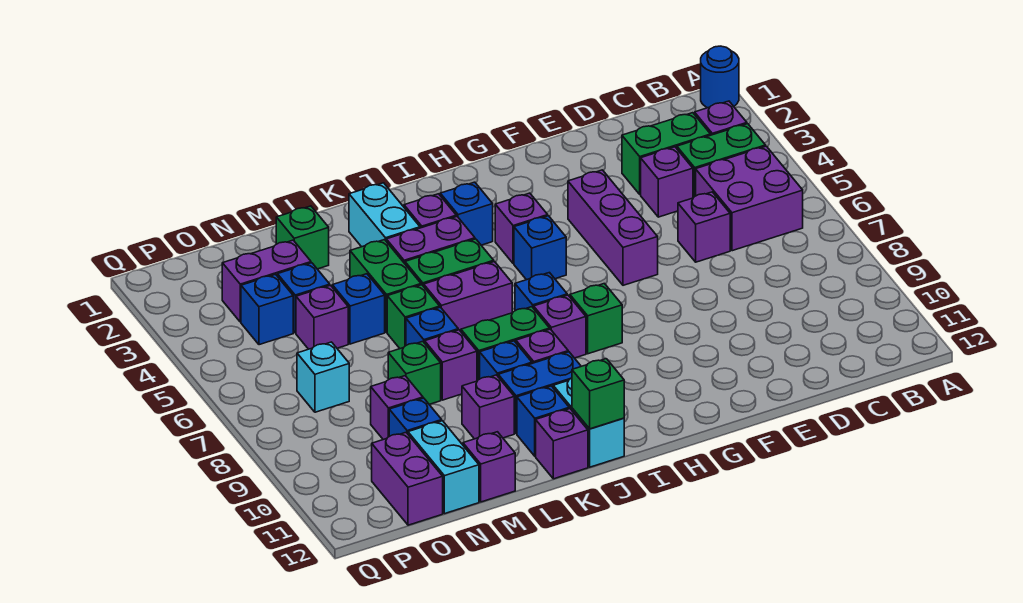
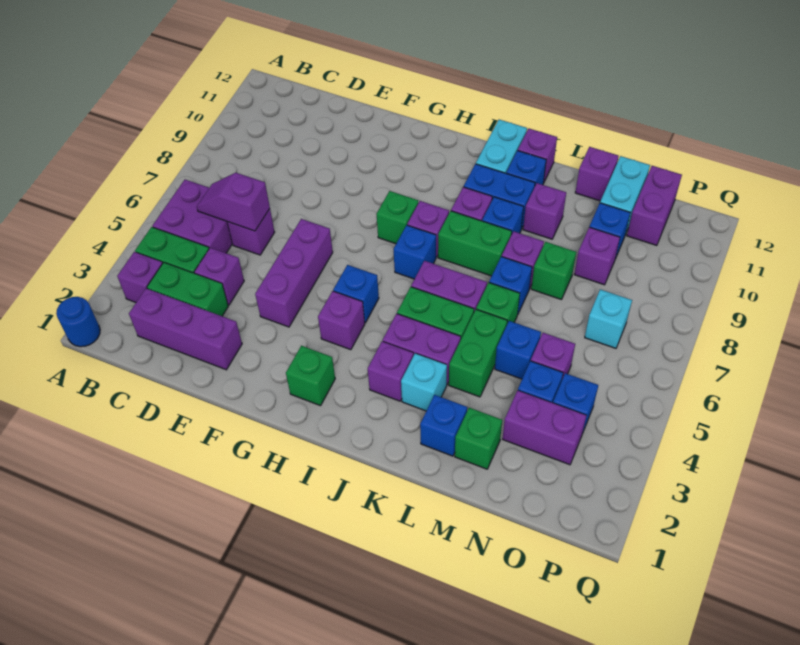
none -> purple brick C2:E2 level 1
none -> purple slope C6:D6 level 2 top D
blue brick I3 level 1 -> blue brick L2 level 1
green brick J12 level 2 -> green brick H2 level 1
cyan brick K2:K3 level 1 -> cyan brick K3 level 1

